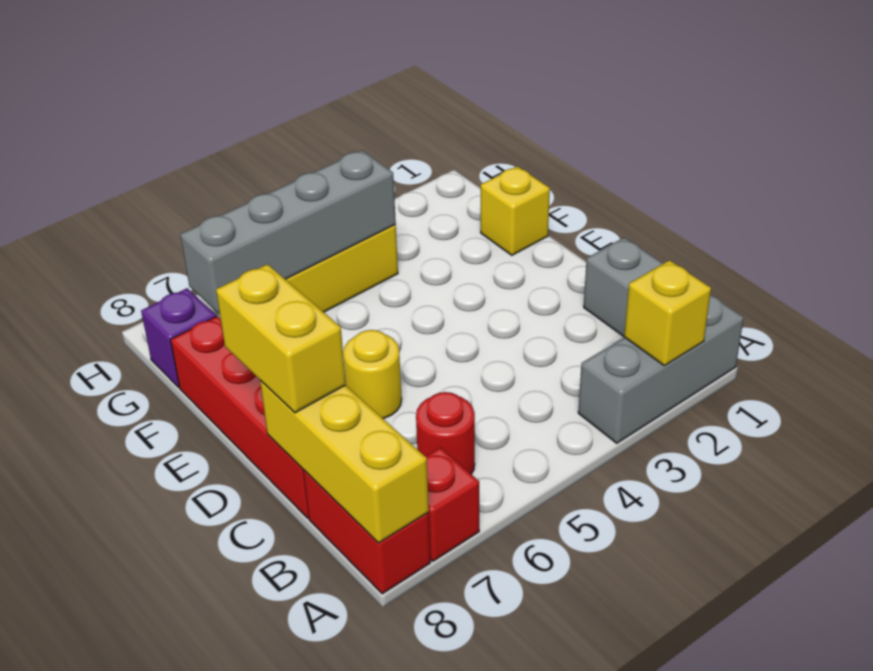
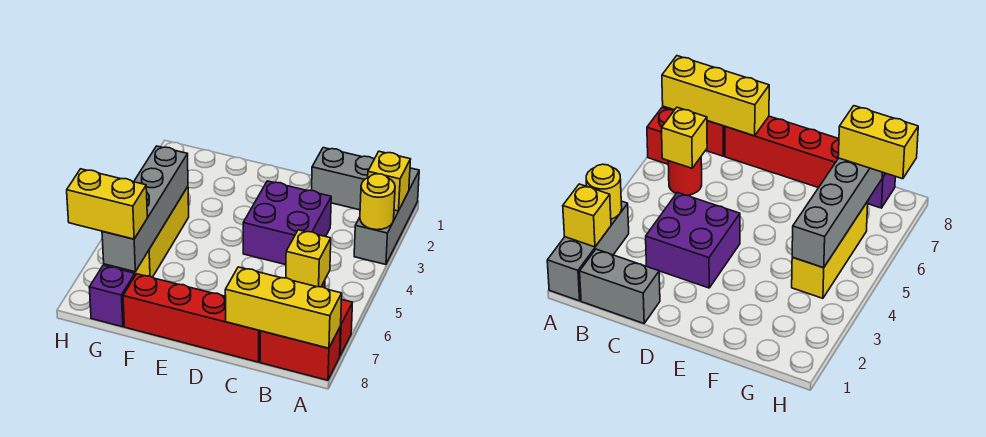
none -> purple brick C3:D4 level 1
yellow brick C8:D8 level 3 -> yellow brick G7:H7 level 3
yellow round brick D6 level 1 -> yellow round brick A3 level 2
yellow brick F1 level 1 -> yellow brick B6 level 2

